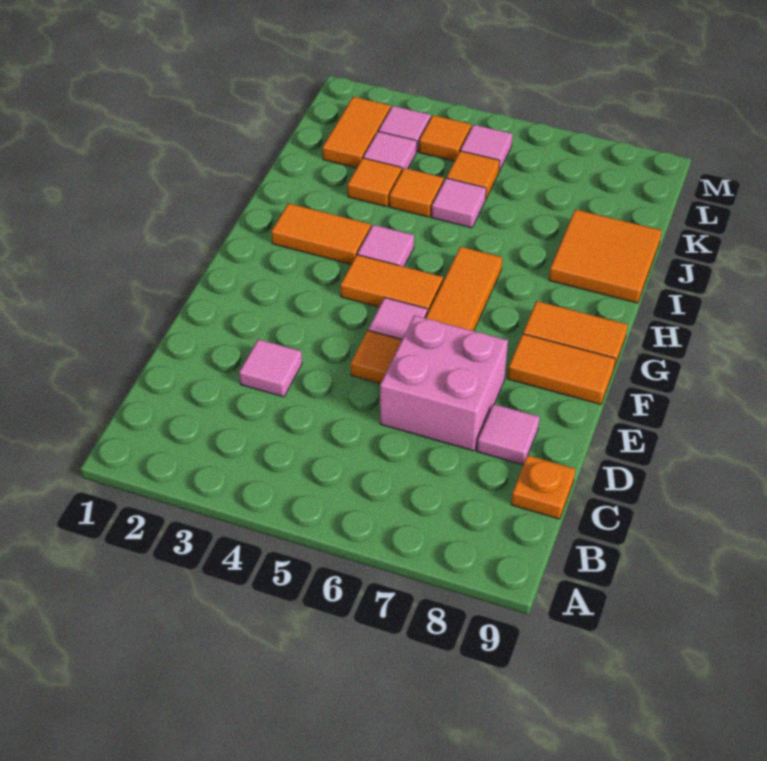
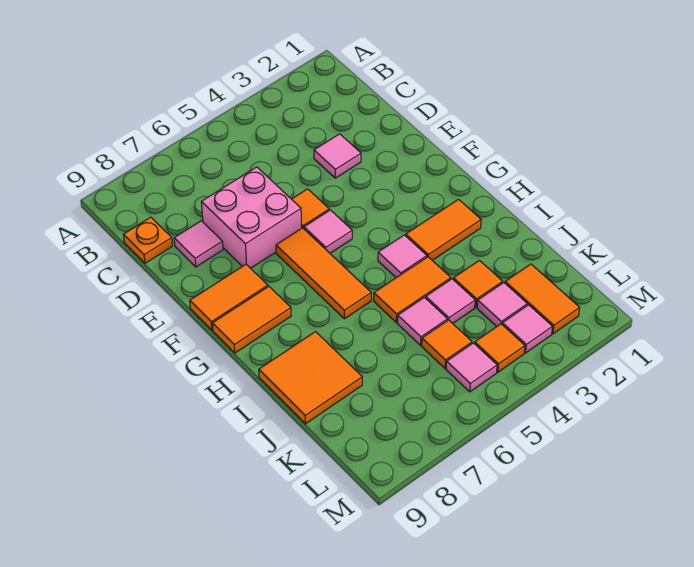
orange tile G4:G5 level 1 -> orange tile I4:I5 level 1
orange tile J4 level 1 -> pink tile J4 level 1

